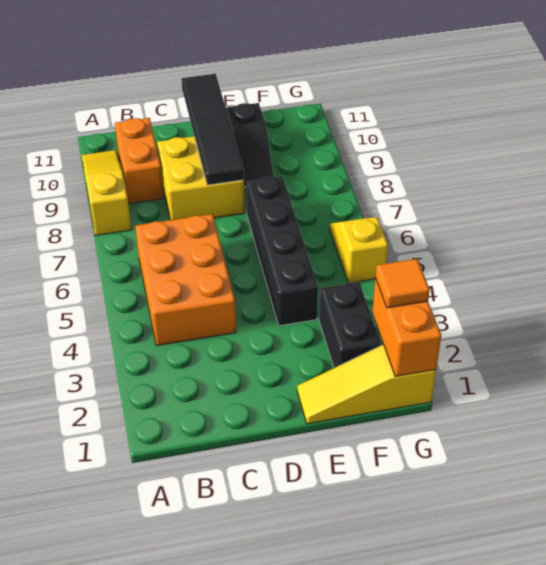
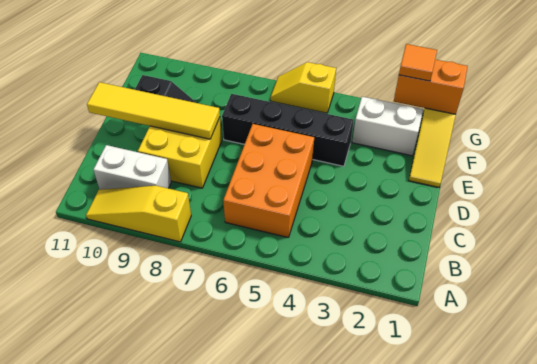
orange brick B4:C6 level 1 -> orange brick B5:D6 level 1
orange brick B9:B10 level 1 -> white brick B9:B10 level 1
black tile D8:D11 level 2 -> yellow tile D8:D11 level 2
black brick F2:F3 level 1 -> white brick F2:F3 level 1

